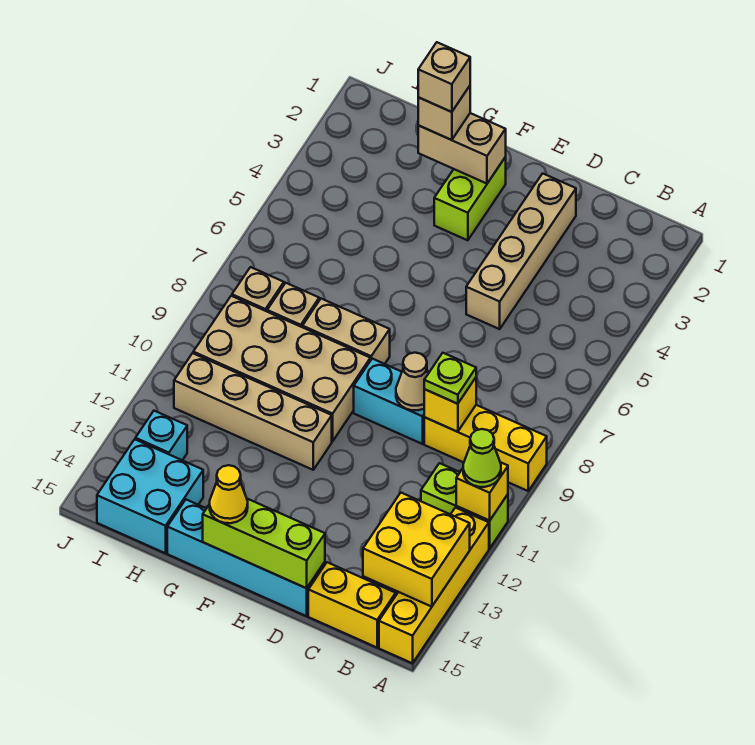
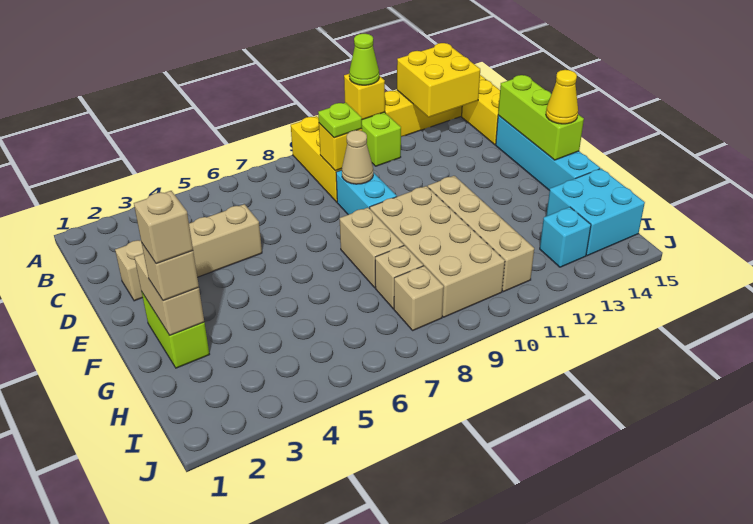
lime brick F2:F3 level 1 -> lime brick F2:G2 level 1

